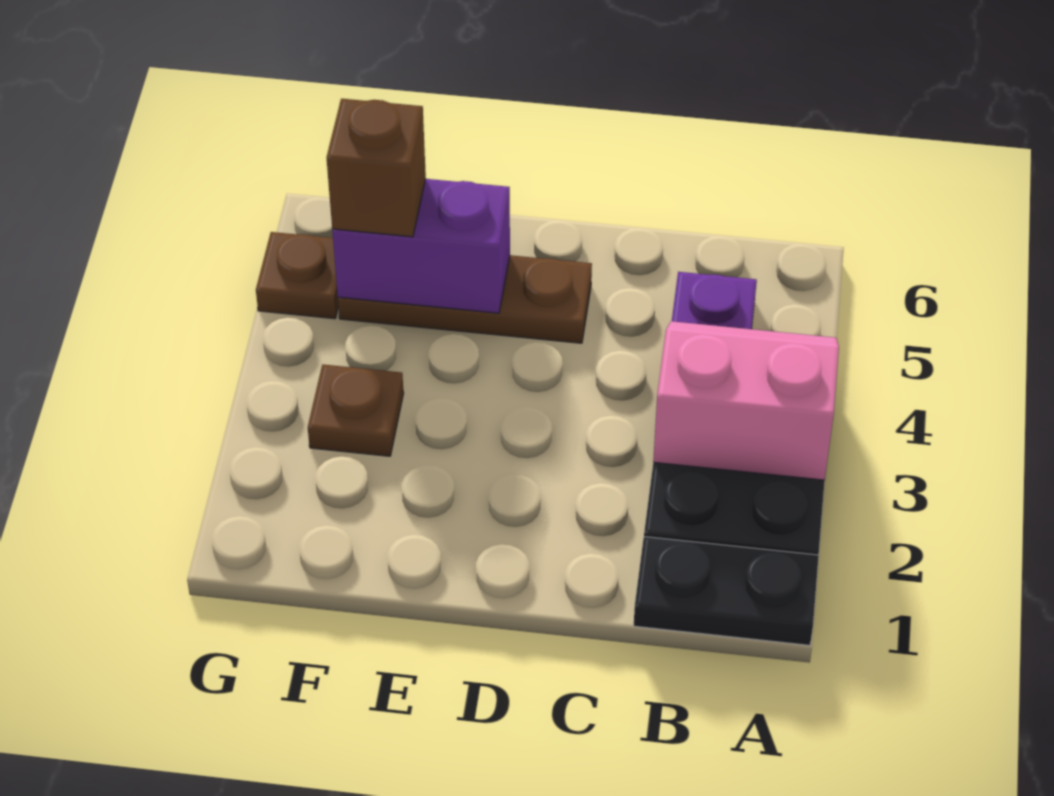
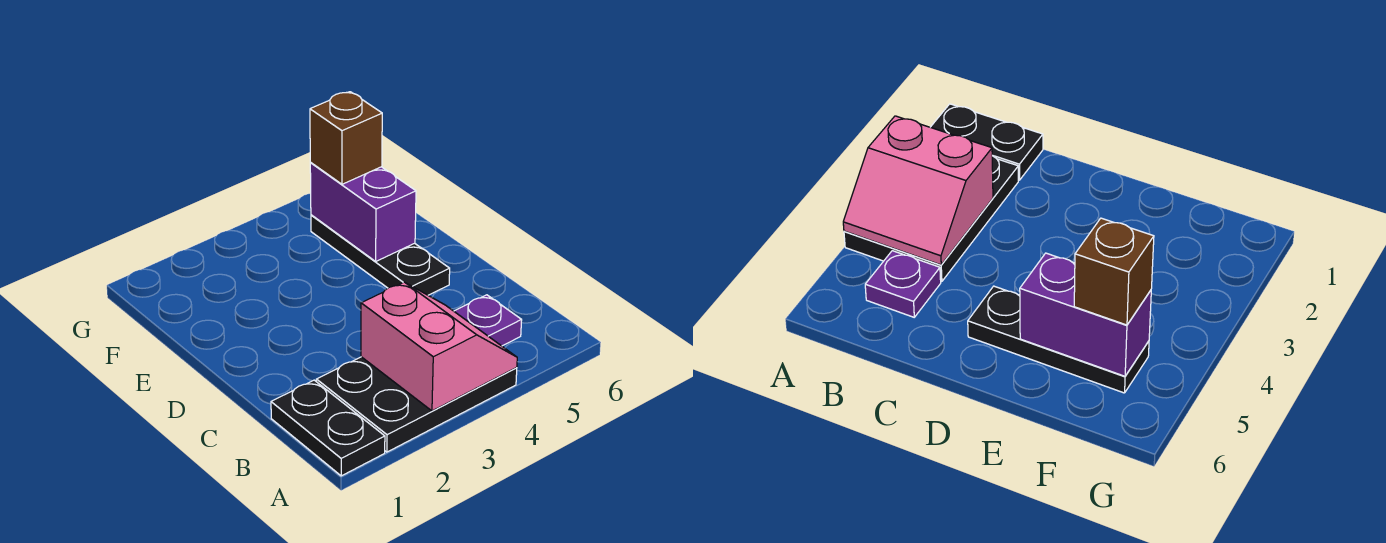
brown plate D5:F5 level 1 -> black plate D5:F5 level 1
brown plate F3 level 1 -> none
brown plate G5 level 1 -> none

